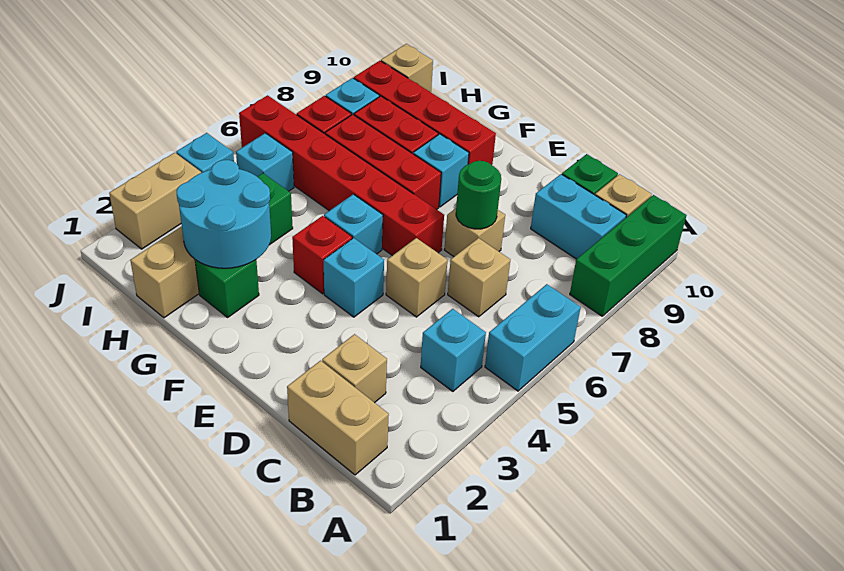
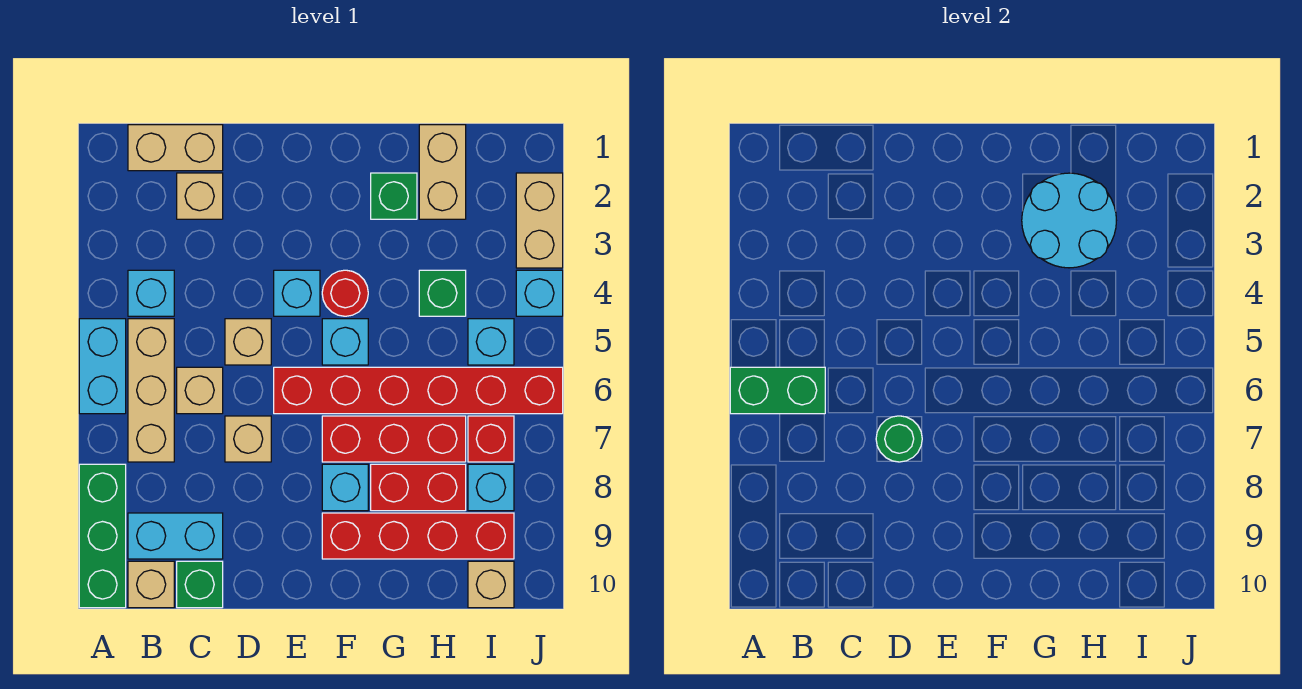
none -> green brick A6:B6 level 2
none -> tan brick B5:B7 level 1
red brick F4 level 1 -> red round brick F4 level 1

